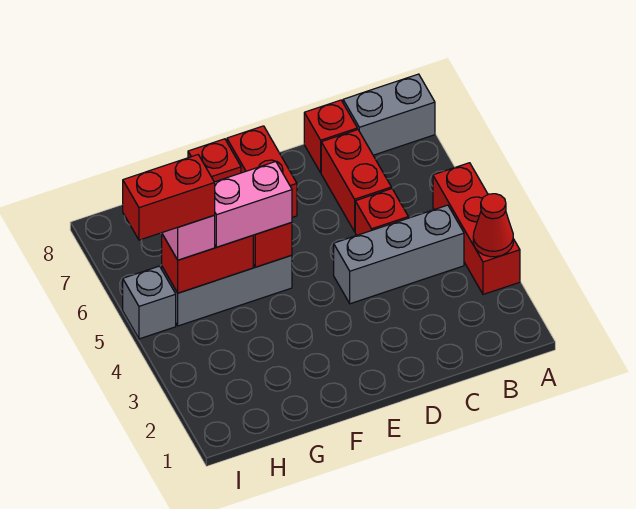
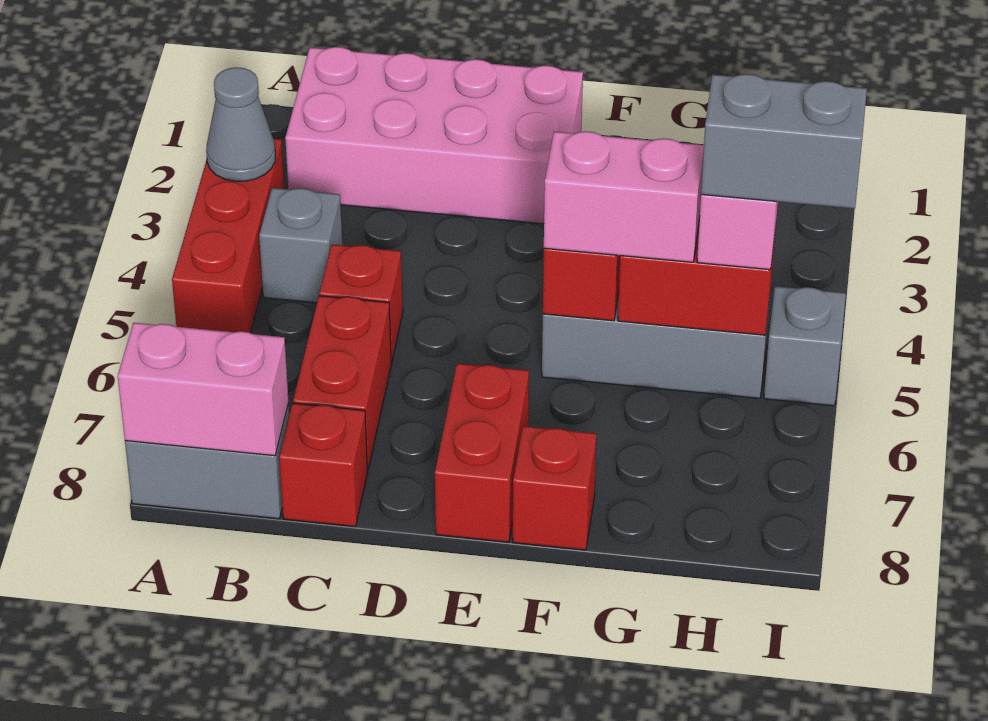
red cone A3 level 2 -> grey cone A3 level 2
none -> pink brick A8:B8 level 2
none -> pink brick B1:E2 level 1
grey brick B4:D4 level 1 -> grey brick B4 level 1
red brick H5:I5 level 4 -> grey brick H5:I5 level 4

